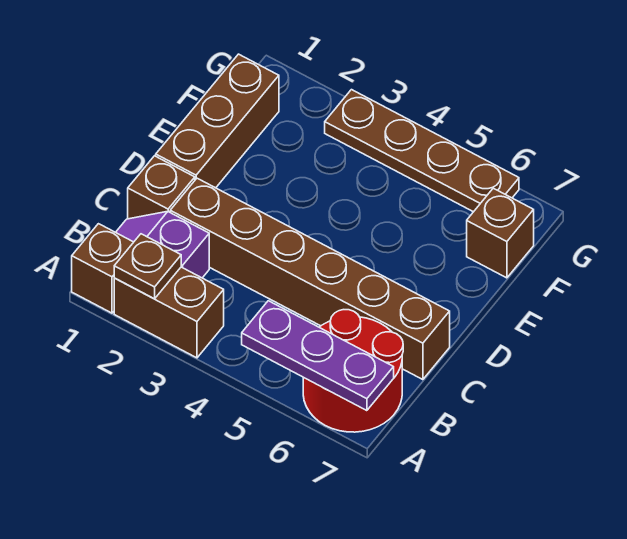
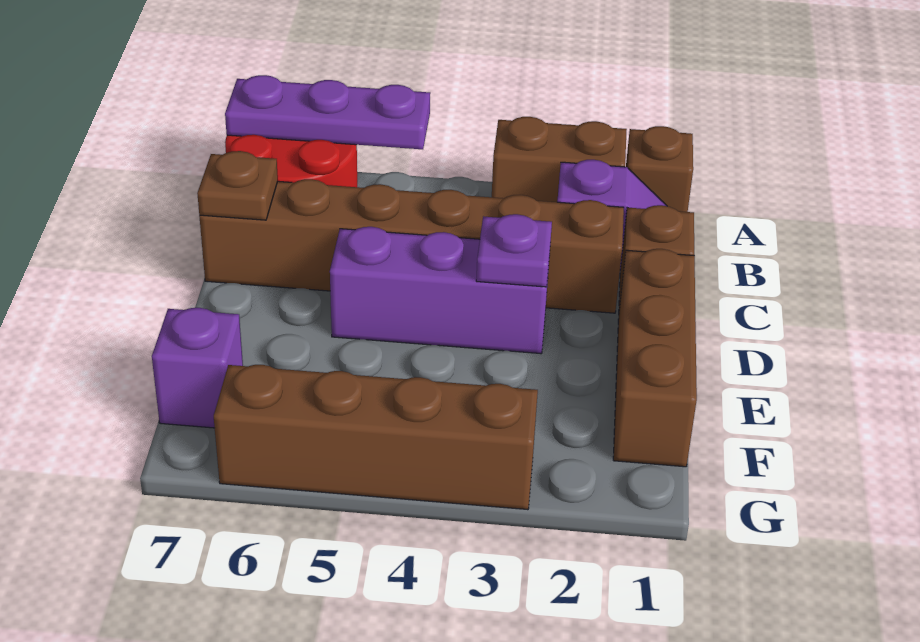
brown plate A2 level 2 -> brown plate C7 level 2
none -> purple brick D3:D5 level 1
none -> purple plate D3 level 2
brown brick F7 level 1 -> purple brick F7 level 1
brown plate G3:G6 level 1 -> brown brick G3:G6 level 1

